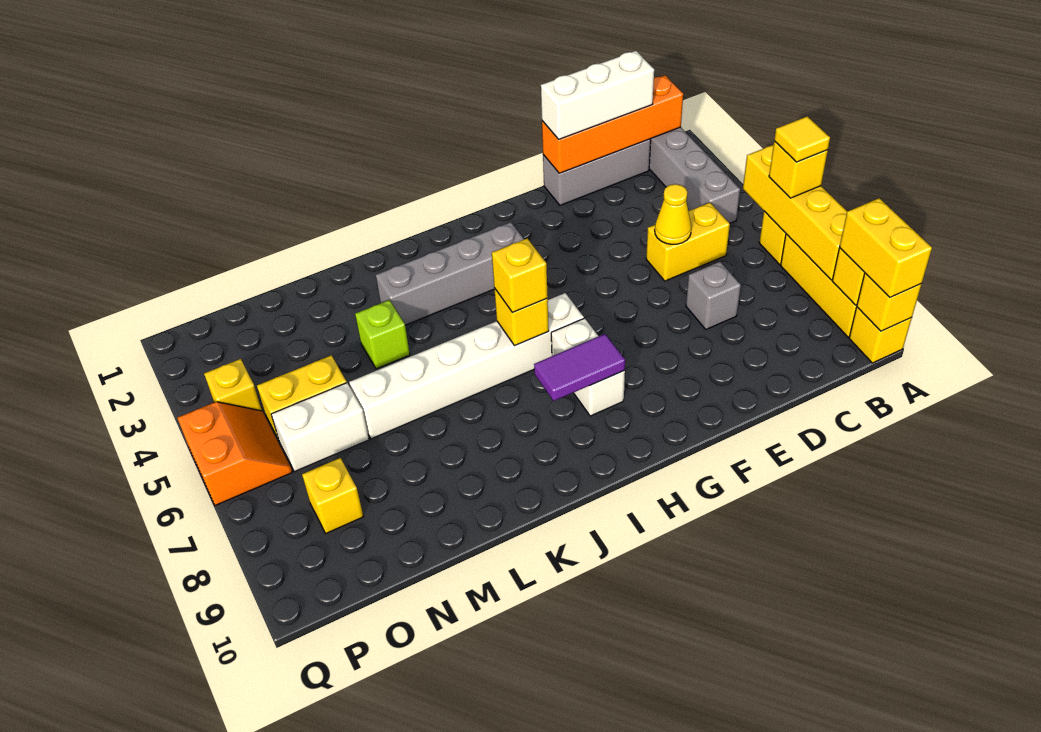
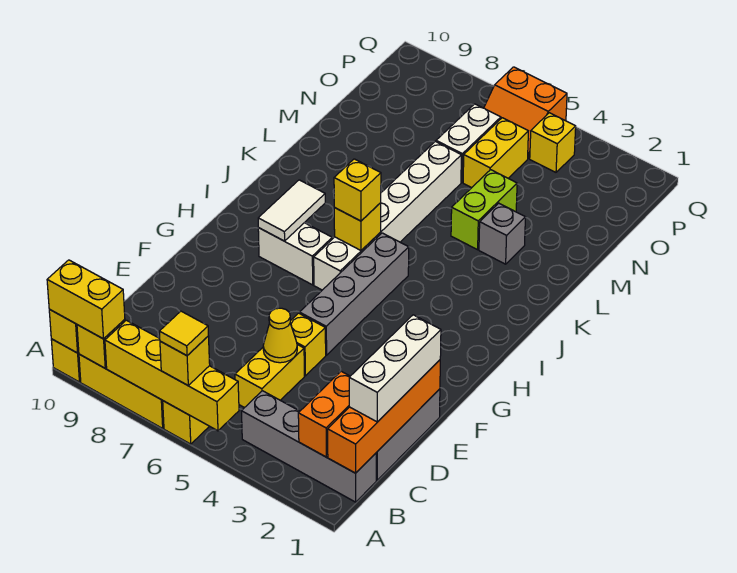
none -> orange brick B2:C2 level 2
grey brick D7 level 1 -> grey brick L3 level 1
grey brick H3:K3 level 1 -> grey brick F5:I5 level 1
purple tile H8:I8 level 2 -> white tile H8:I8 level 2
lime brick L4 level 1 -> lime brick L4:M4 level 1
yellow brick O8 level 1 -> yellow brick E5 level 1

